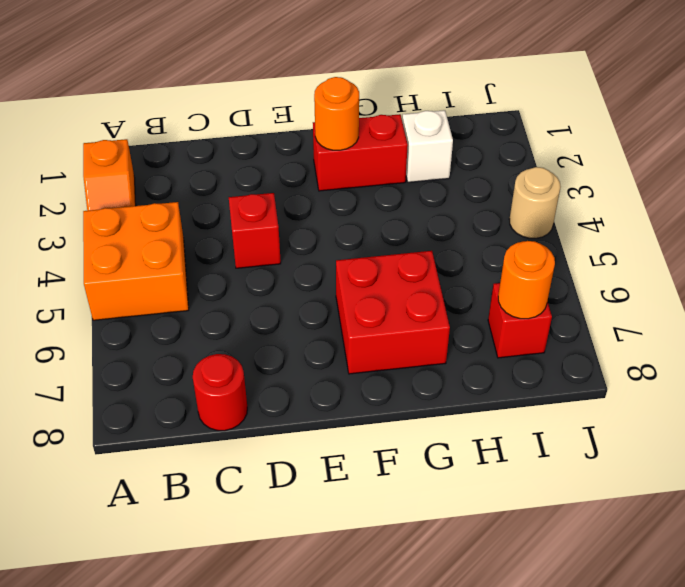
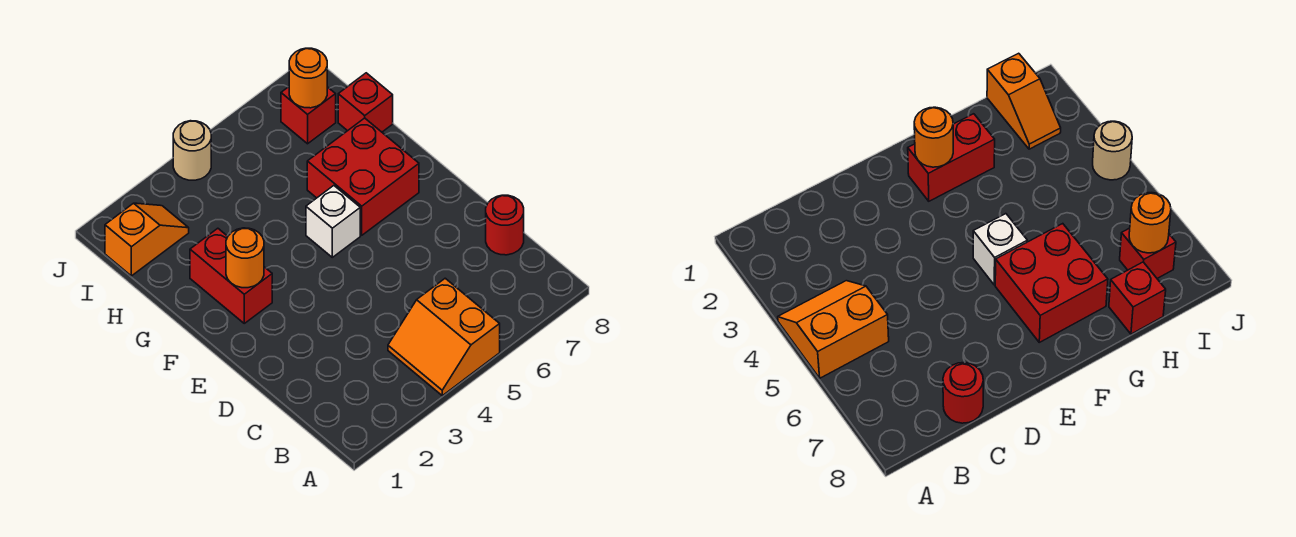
orange slope A2:A3 level 1 top 2 -> orange slope I1:I2 level 1 top 1
orange brick A4:B5 level 1 -> orange slope A4:B5 level 1 top 5
red brick D4 level 1 -> red brick H8 level 1
white brick H2 level 1 -> white brick F5 level 1

